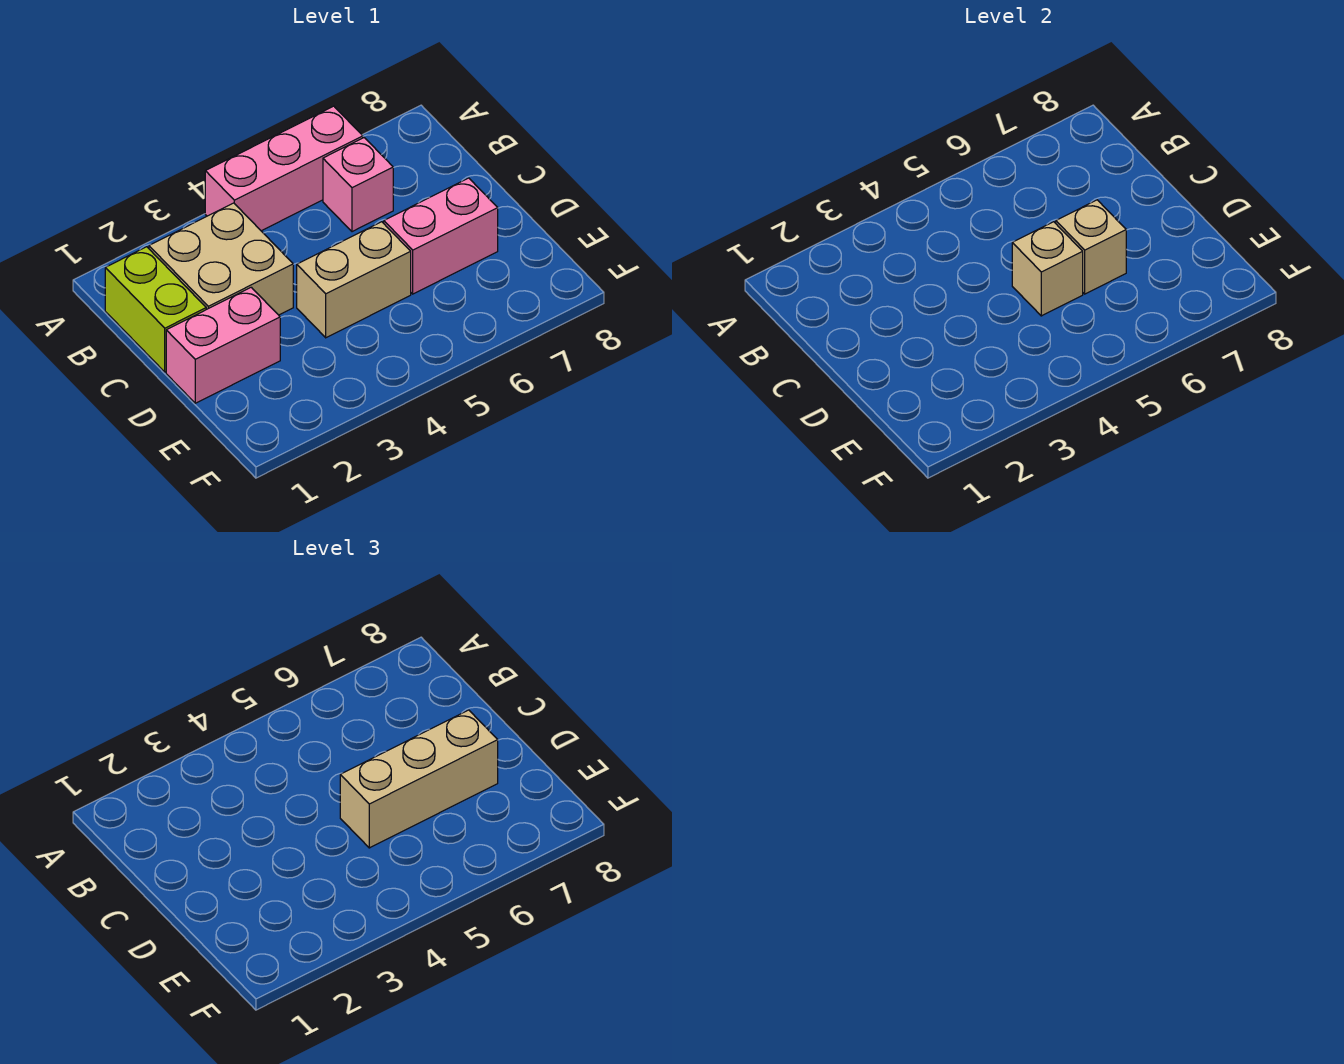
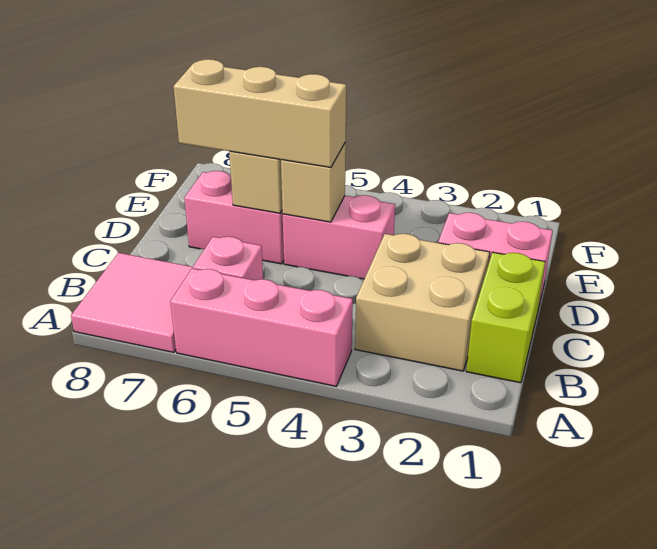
none -> pink tile A7:B8 level 1
tan brick D4:D5 level 1 -> pink brick D4:D5 level 1

